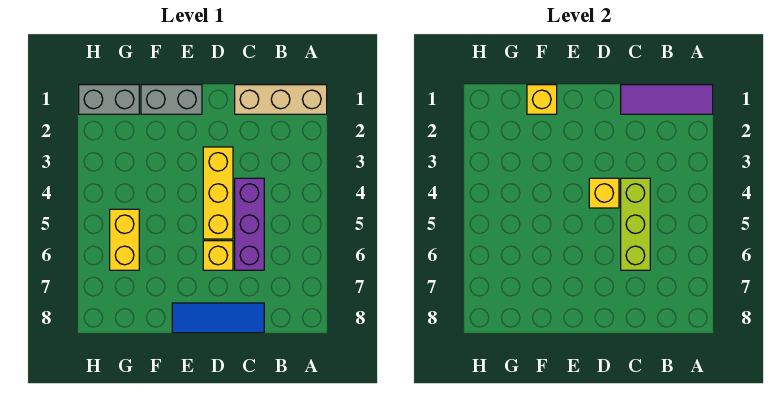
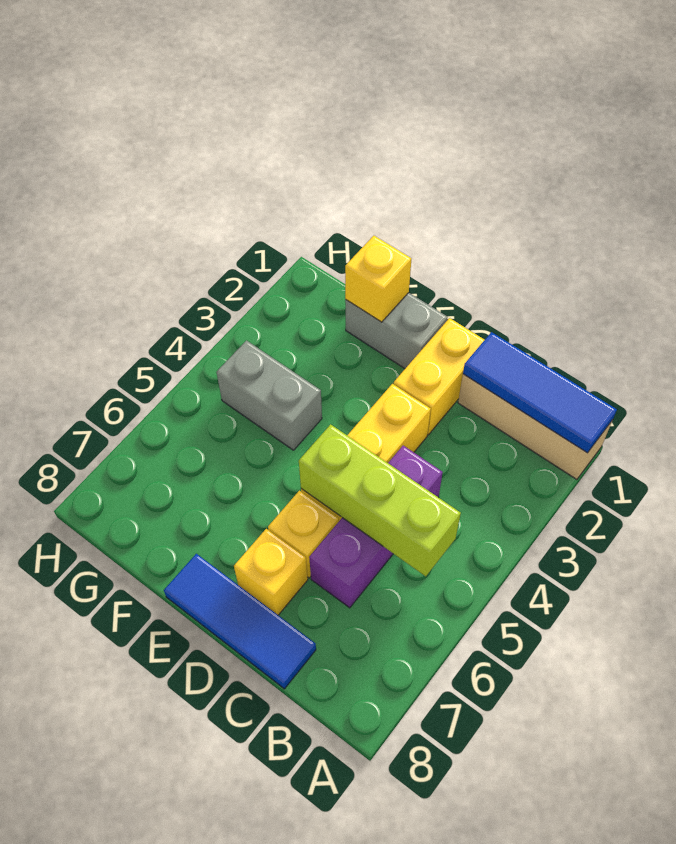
purple tile A1:C1 level 2 -> blue tile A1:C1 level 2
lime brick C4:C6 level 2 -> lime brick B5:D5 level 2
yellow brick D4 level 2 -> yellow brick D7 level 1
grey brick G1:H1 level 1 -> grey brick F4:G4 level 1
yellow brick G5:G6 level 1 -> yellow brick D1:D2 level 1

